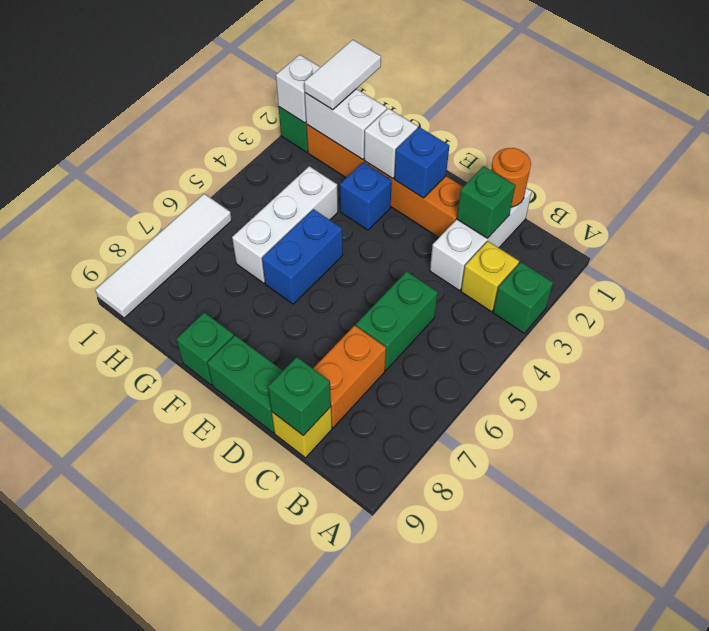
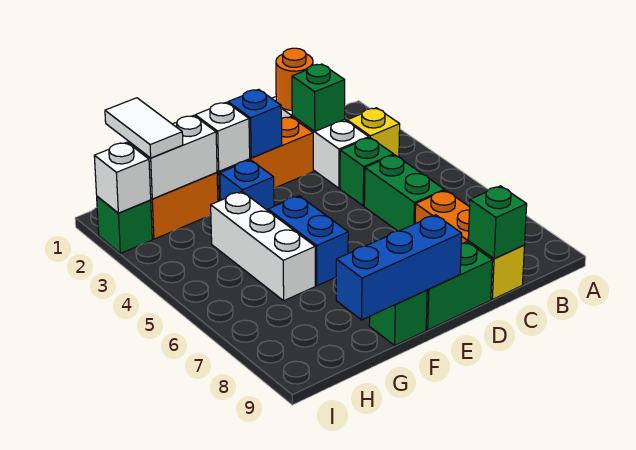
green brick A3 level 1 -> green brick C4 level 1
none -> blue brick E9:G9 level 2
white tile I6:I9 level 1 -> none

